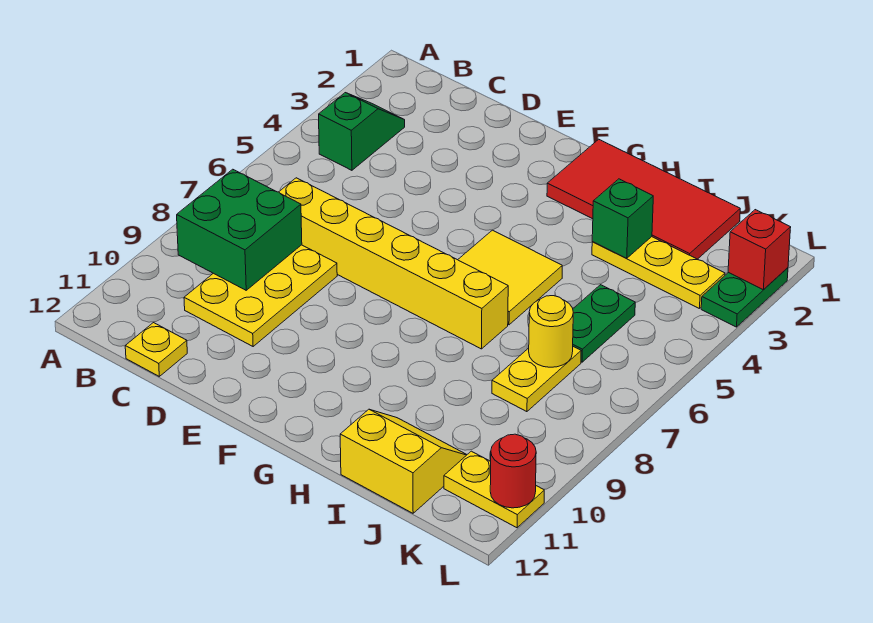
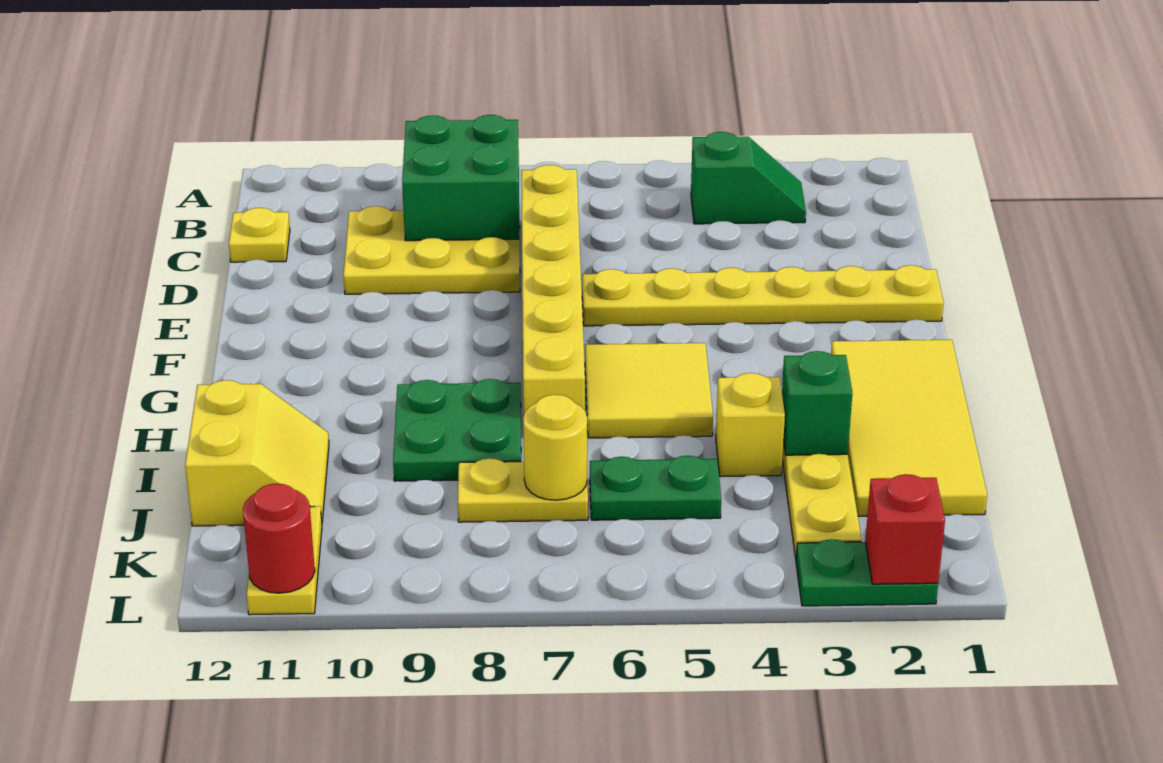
none -> yellow plate E1:E6 level 1
red tile G1:J2 level 1 -> yellow tile G1:J2 level 1
none -> green plate H8:I9 level 1
none -> yellow brick I4 level 1

